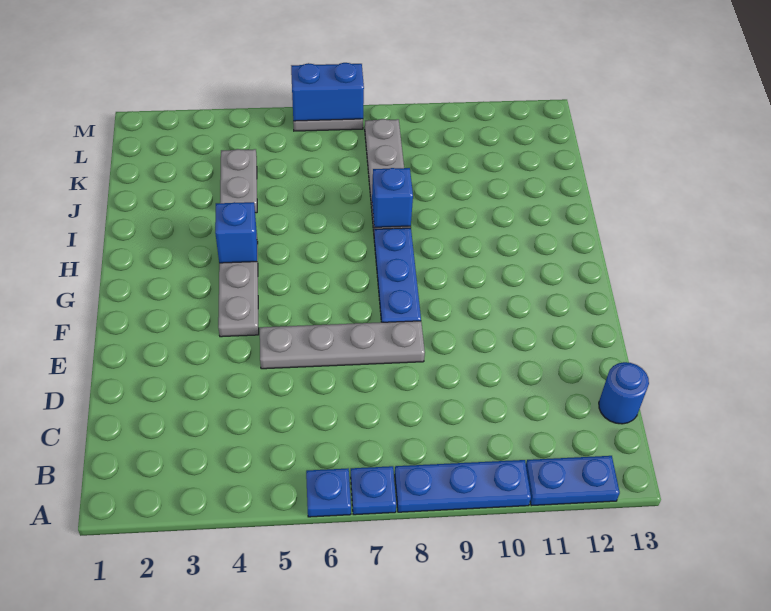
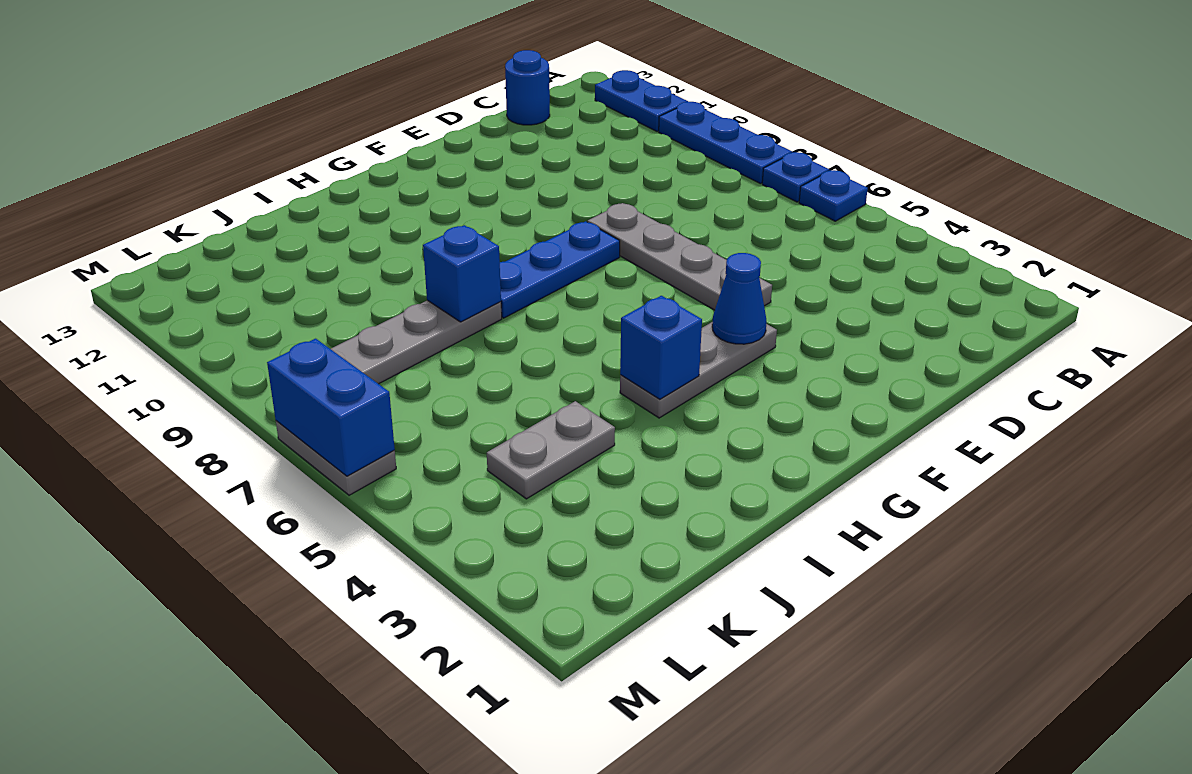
none -> blue cone F4 level 2

